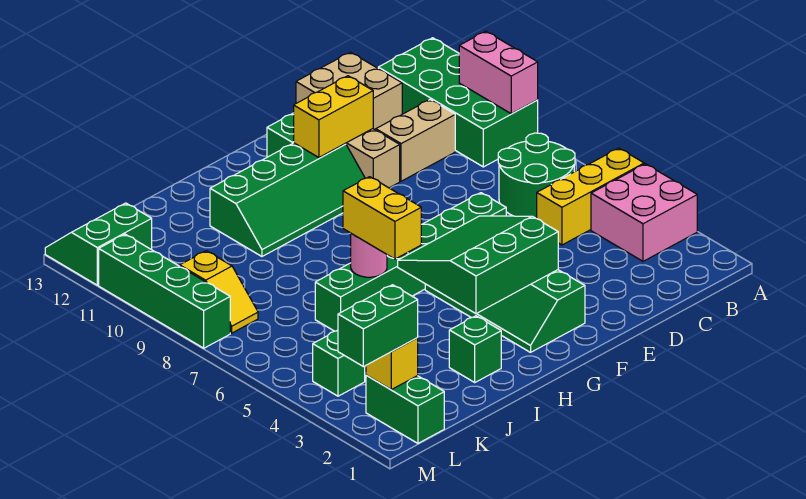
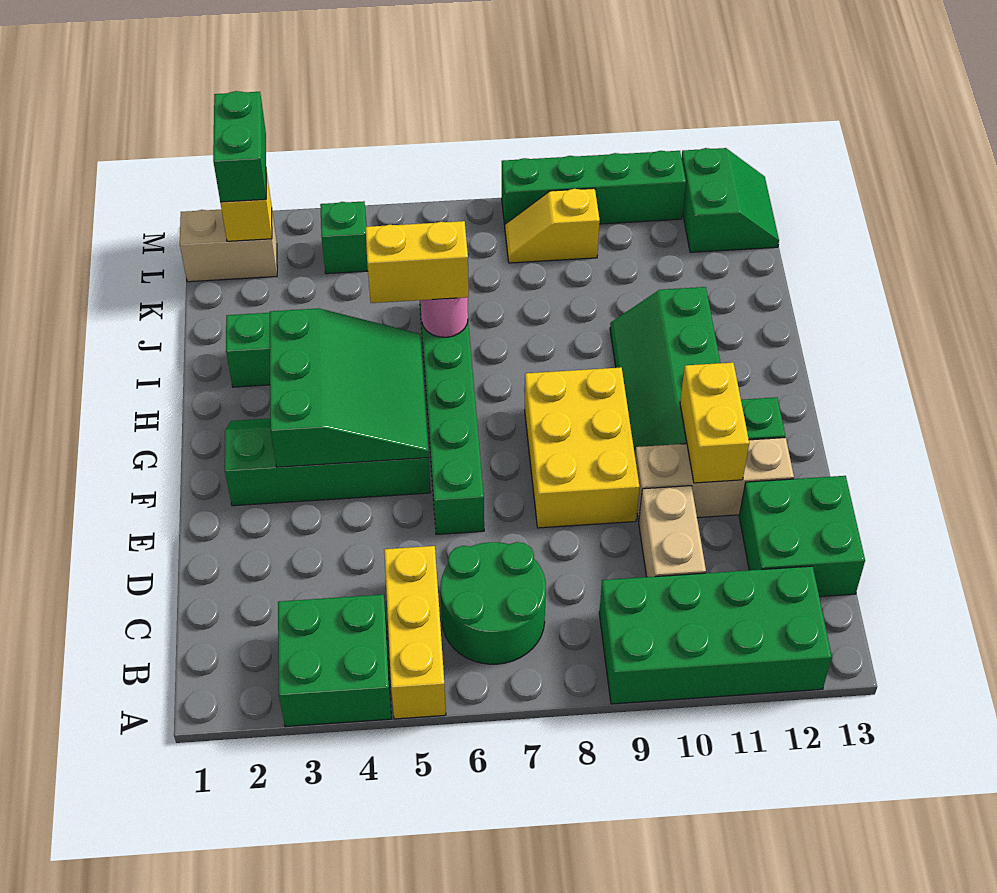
pink brick A3:B4 level 1 -> green brick A3:B4 level 1
pink brick A9:A10 level 2 -> none
tan brick C12:D13 level 1 -> green brick C12:D13 level 1
none -> yellow brick E8:G9 level 1
green brick L1:L2 level 1 -> tan brick L1:L2 level 1

